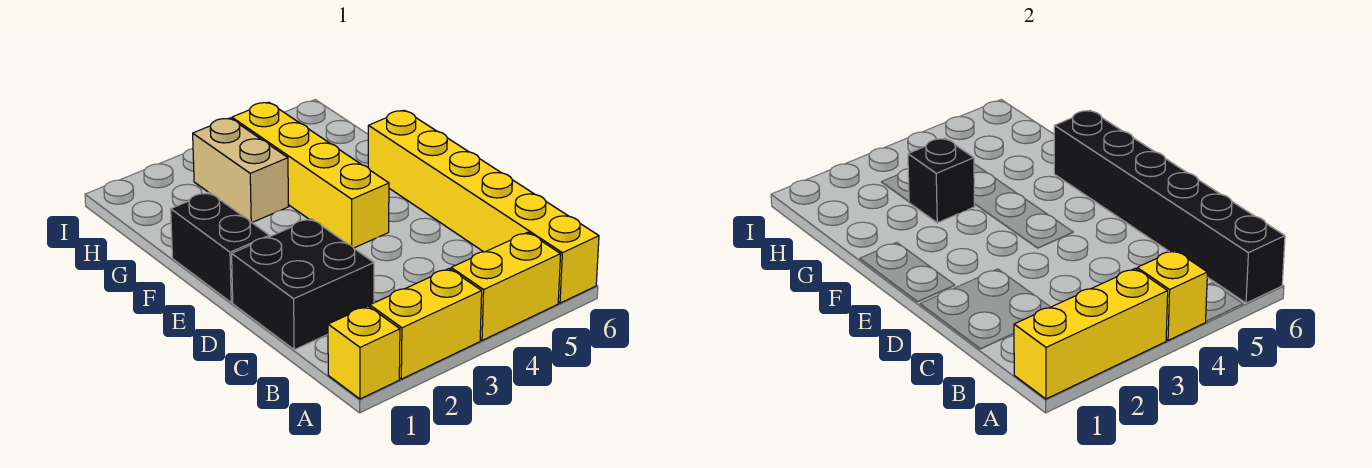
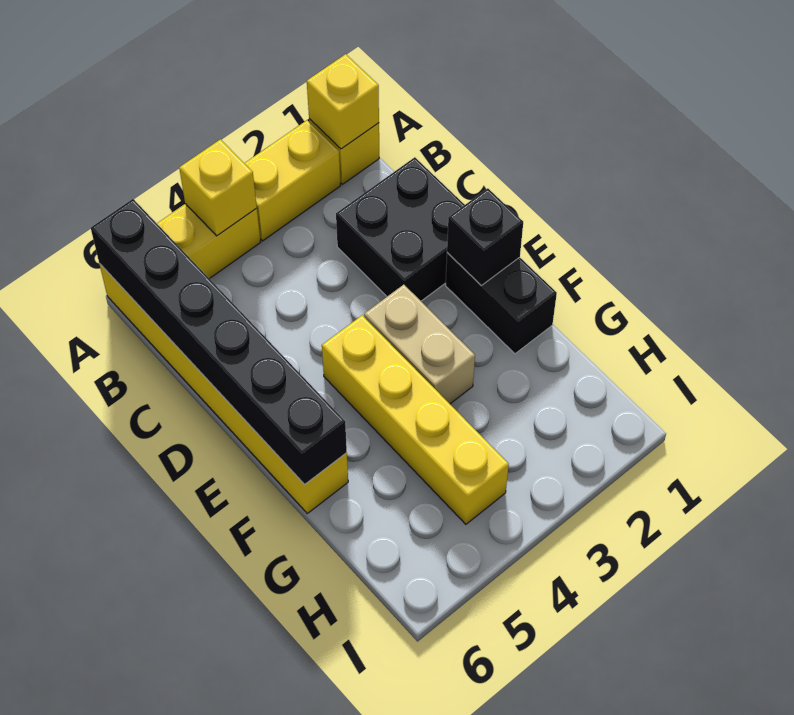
yellow brick A1:A3 level 2 -> yellow brick A1 level 2
tan brick G3:H3 level 1 -> tan brick E3:F3 level 1
black brick G3 level 2 -> black brick E1 level 2

